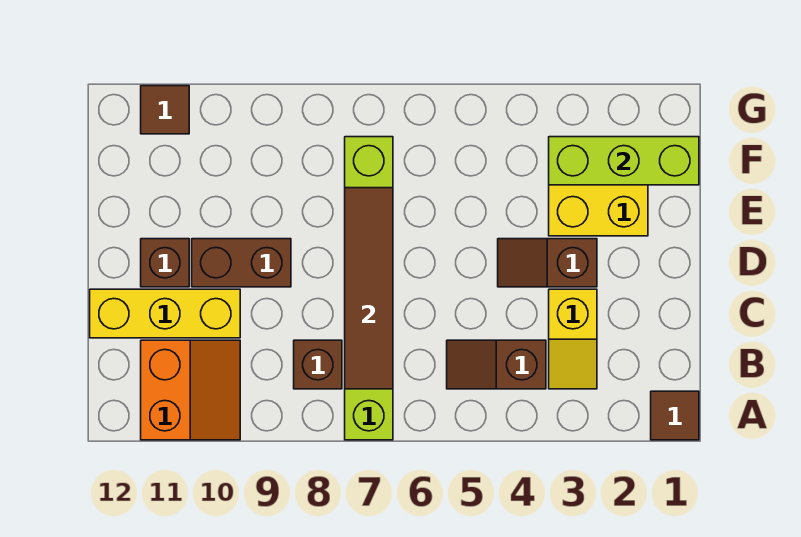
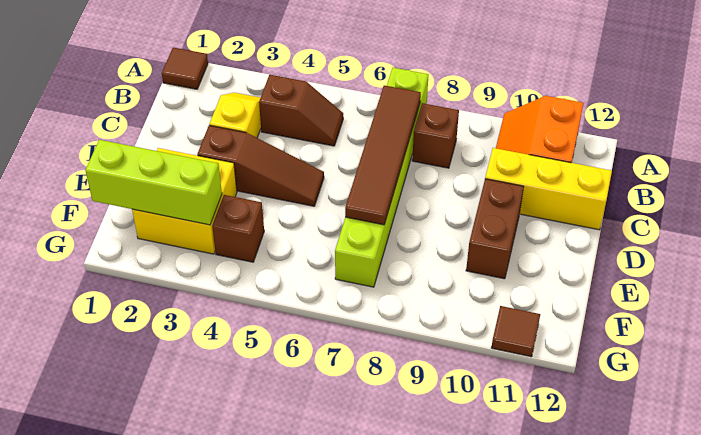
brown slope D3:D4 level 1 top 3 -> brown slope D3:D5 level 1 top 3
brown brick D9:D10 level 1 -> brown brick D10:E10 level 1
brown brick D11 level 1 -> brown brick F4 level 1

